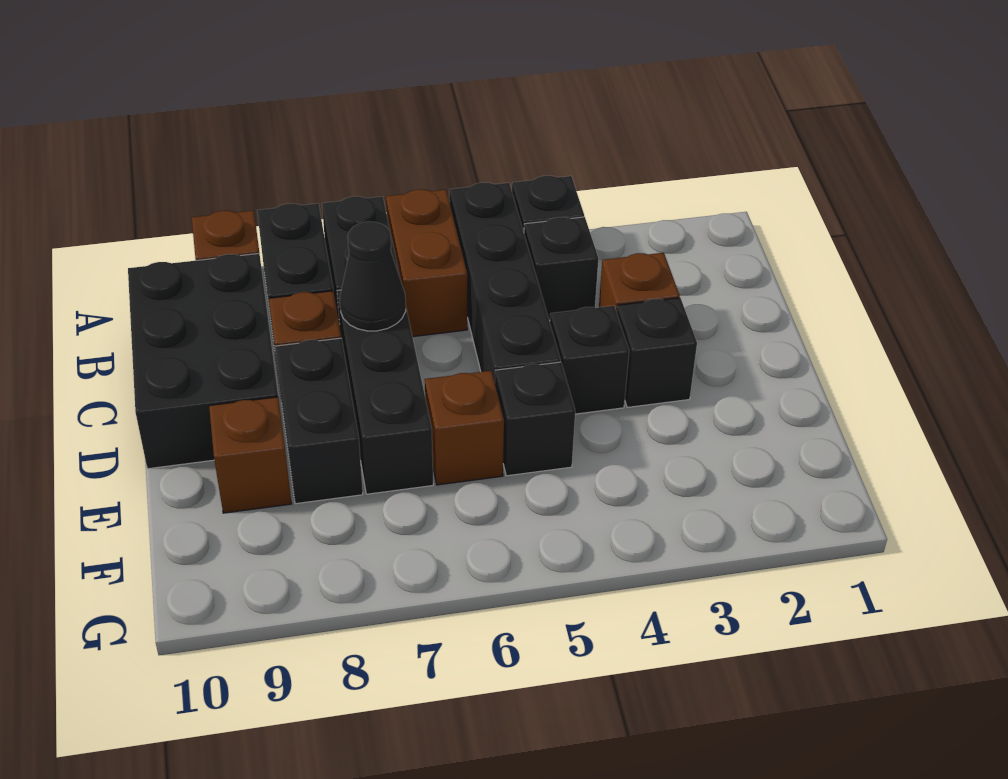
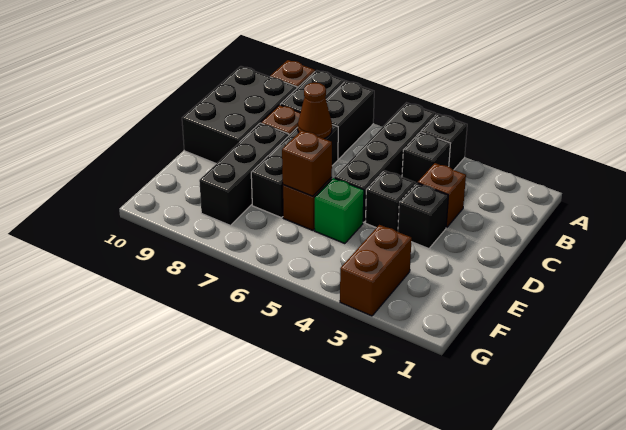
brown brick A6:B6 level 1 -> brown brick F3:G3 level 1
black cone C7 level 2 -> brown cone C7 level 2
black brick D8:E8 level 1 -> black brick D8:F8 level 1
black brick E5 level 1 -> green brick E5 level 1
brown brick E9 level 1 -> brown brick E6 level 2

